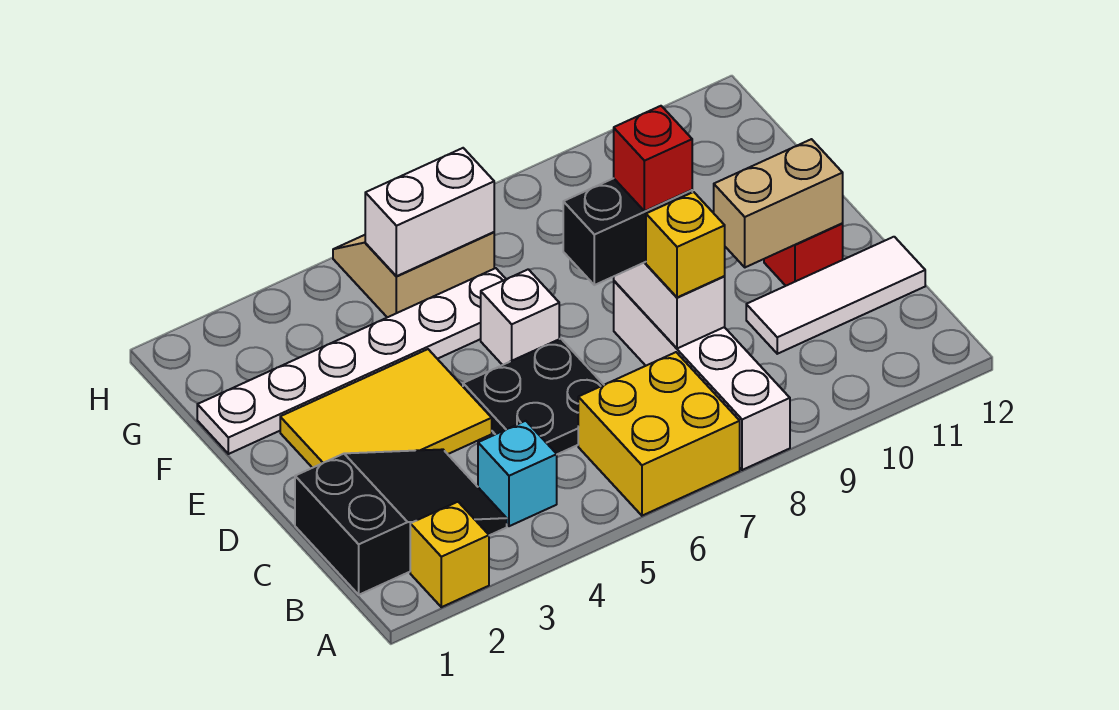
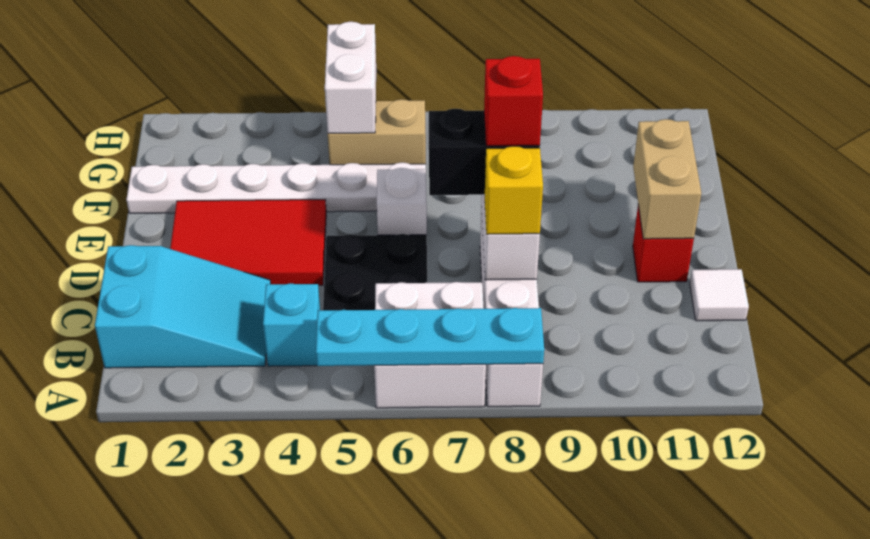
yellow brick A2 level 1 -> none
none -> cyan plate A5:A8 level 2
yellow brick A6:B7 level 1 -> white brick A6:B7 level 1
black slope B1:C3 level 1 top 1 -> cyan slope B1:C3 level 1 top 1
white tile C10:C12 level 1 -> white tile C12 level 1
yellow tile D2:E4 level 1 -> red tile D2:E4 level 1
tan brick D10:D11 level 2 -> tan brick D11:E11 level 2
white brick G5:G6 level 2 -> white brick G5:H5 level 2

